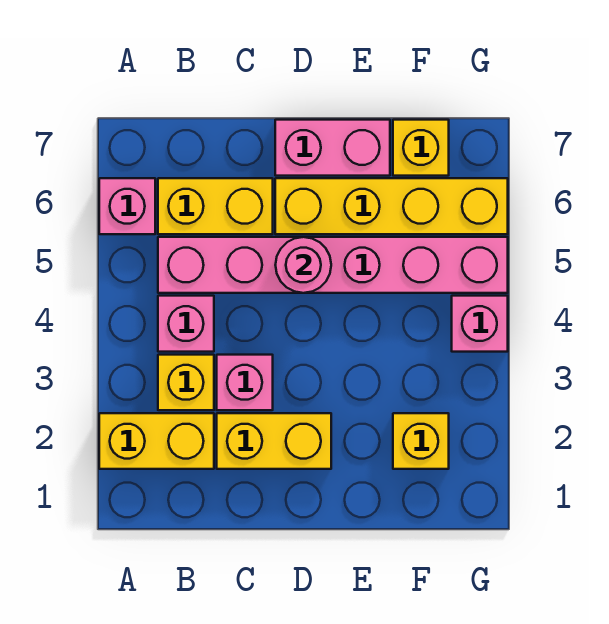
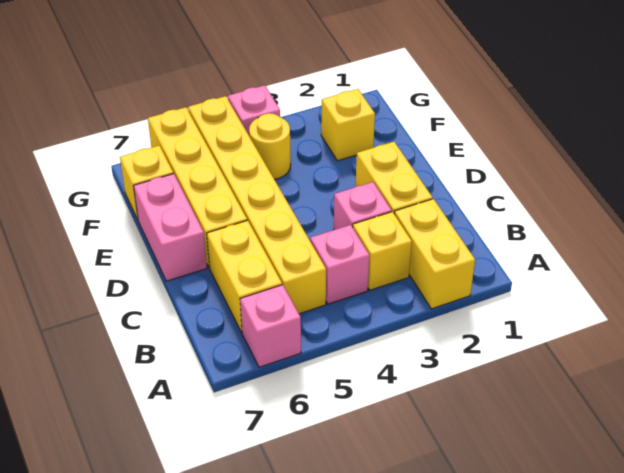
pink brick B5:G5 level 1 -> yellow brick B5:G5 level 1
pink round brick D5 level 2 -> none
none -> yellow round brick F4 level 1

